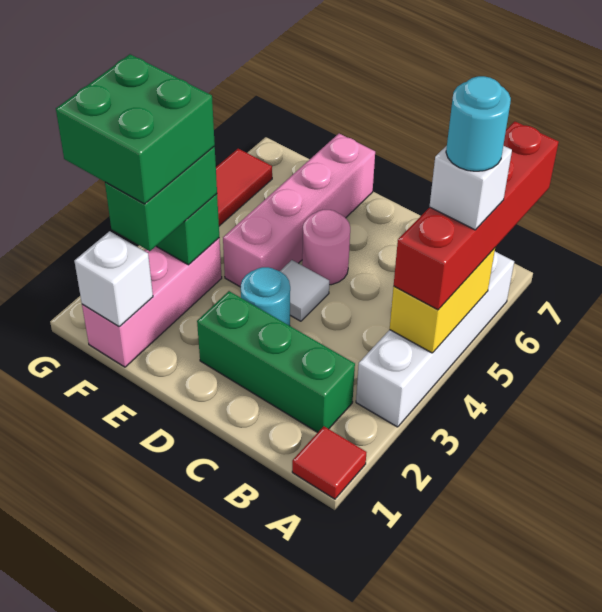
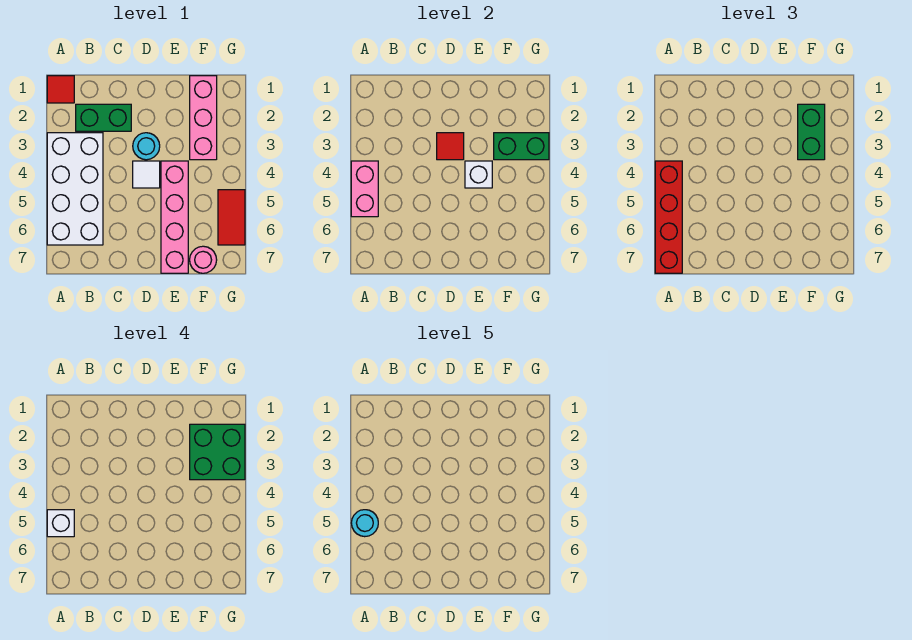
white brick A3:A6 level 1 -> white brick A3:B6 level 1
yellow brick A4:A5 level 2 -> pink brick A4:A5 level 2
green brick B2:D2 level 1 -> green brick B2:C2 level 1
none -> red tile D3 level 2
pink round brick D5 level 1 -> pink round brick F7 level 1
white brick F1 level 2 -> white brick E4 level 2

